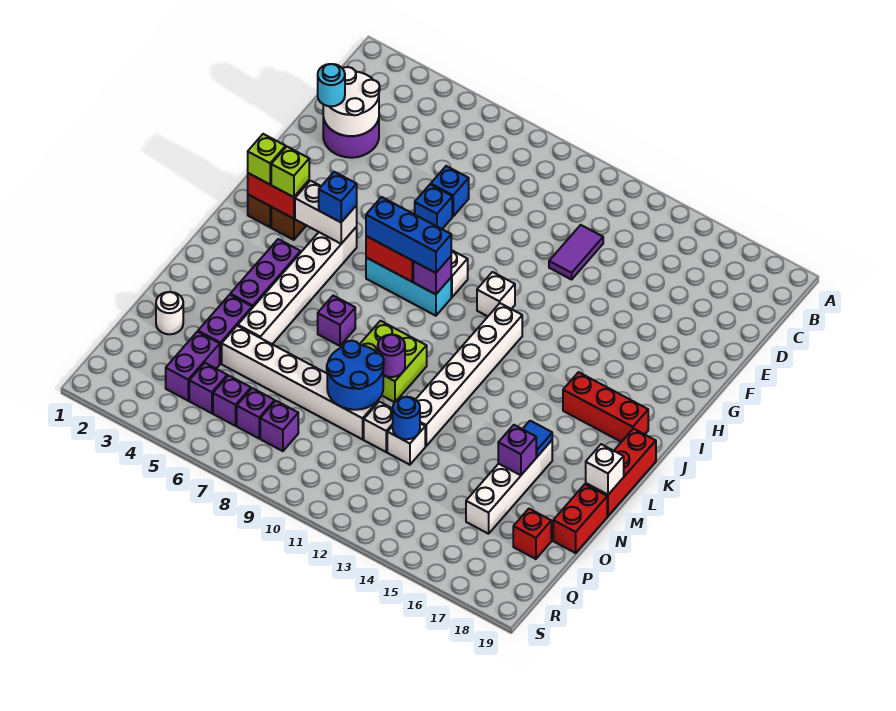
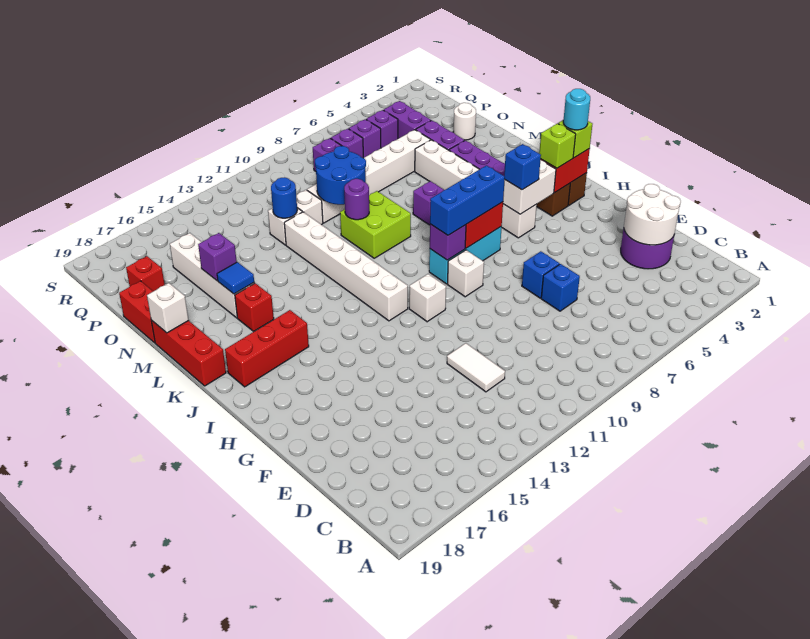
purple tile D12:E12 level 1 -> white tile D12:E12 level 1
cyan round brick E2 level 3 -> cyan round brick I2 level 4
none -> red brick L16 level 1

